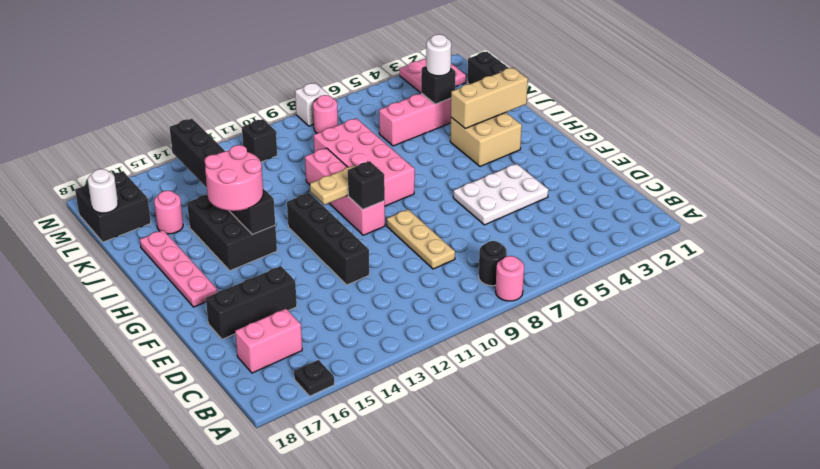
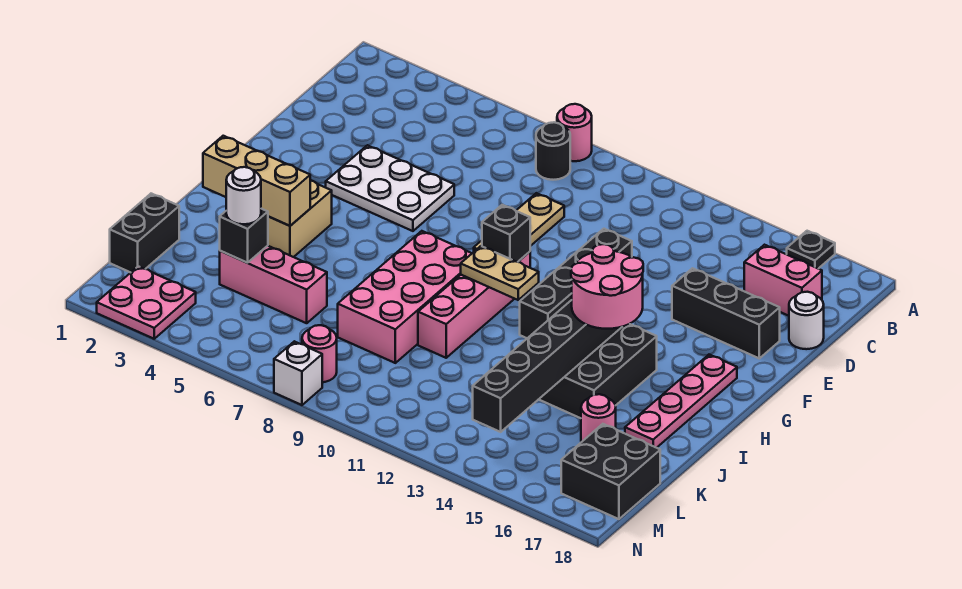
white round brick L18 level 2 -> white round brick D18 level 1
black brick M11 level 1 -> none

